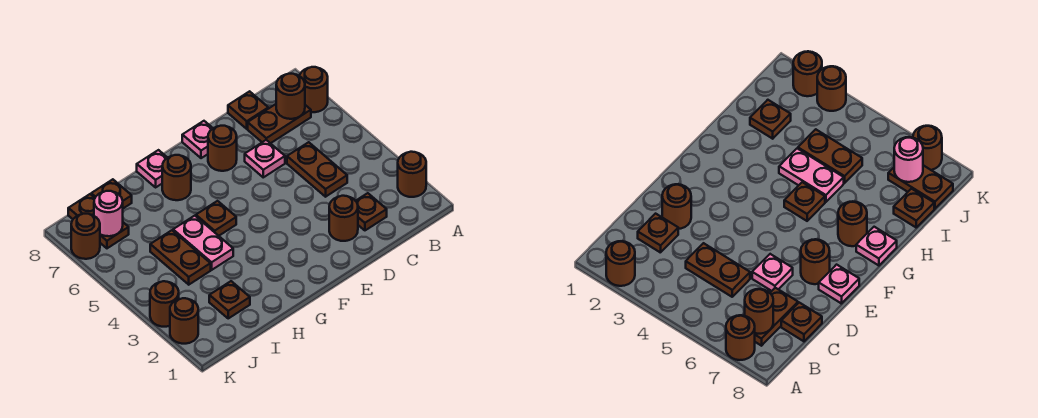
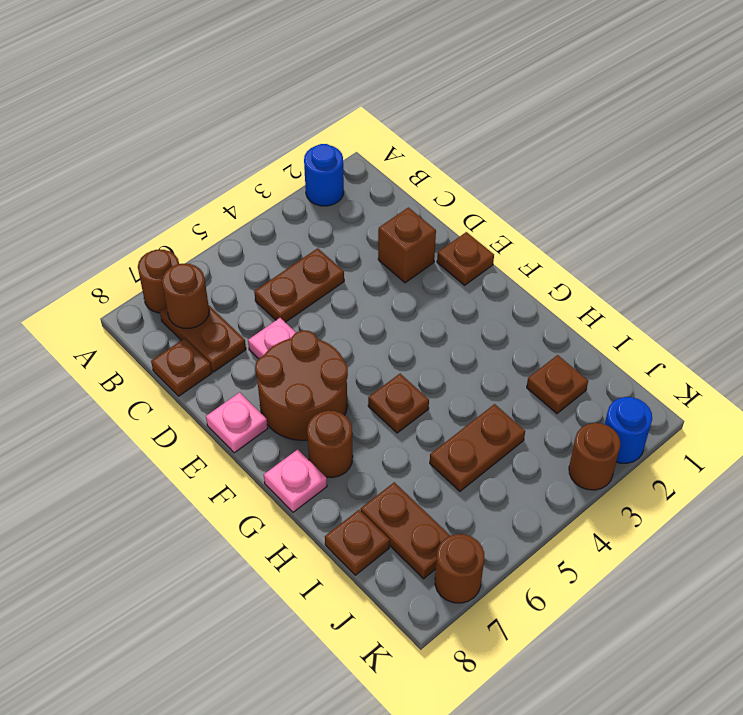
brown round brick A2 level 1 -> blue round brick A2 level 1
brown plate C2 level 1 -> brown plate E1 level 1
brown round brick D2 level 1 -> brown brick D2 level 1
brown round brick E7 level 1 -> brown round brick E6:F7 level 1
pink plate H4:H5 level 1 -> none
brown plate J7:J8 level 1 -> brown plate I7:J7 level 1
pink round brick J7 level 2 -> none
brown round brick K2 level 1 -> blue round brick K2 level 1

